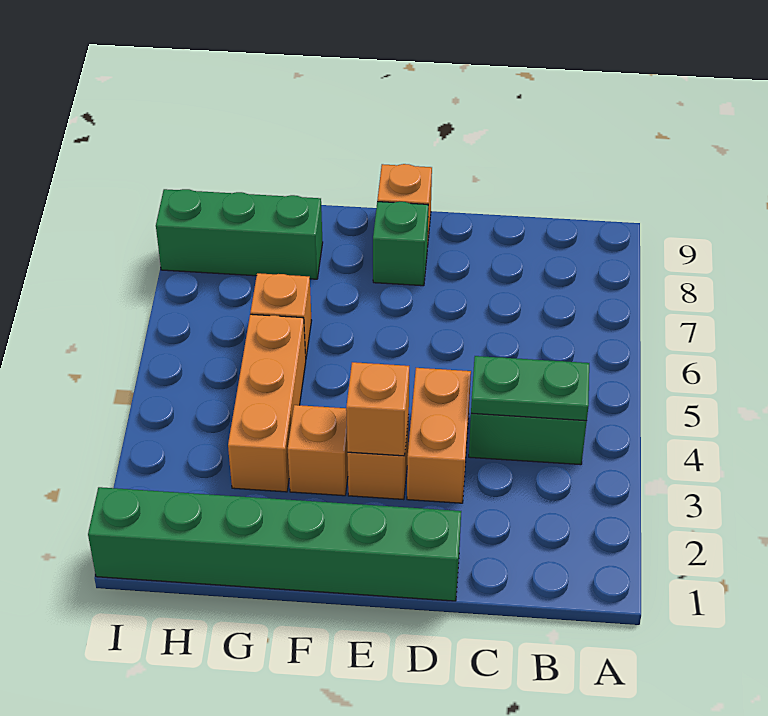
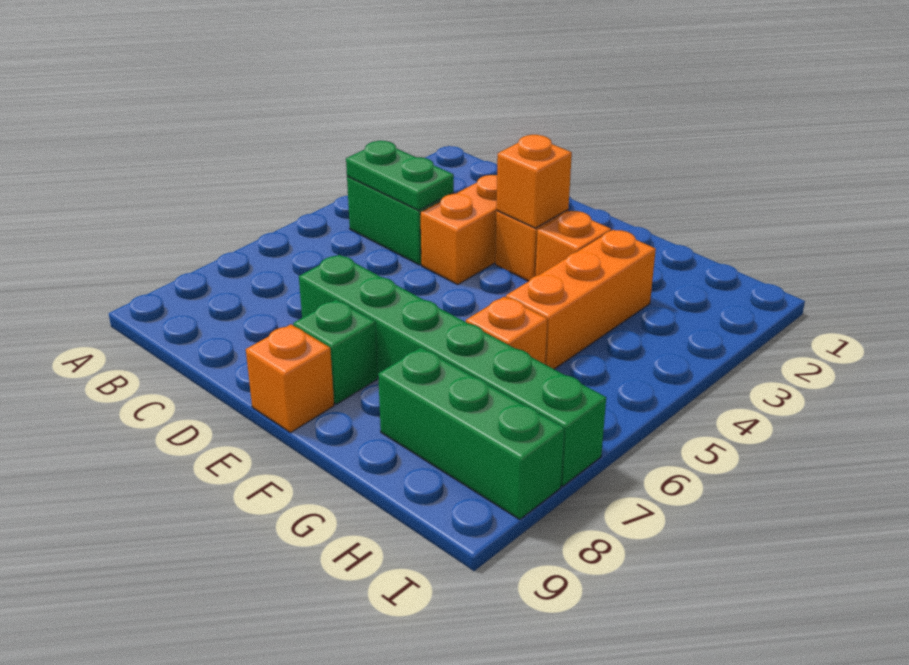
green brick D1:I1 level 1 -> green brick D7:I7 level 1

